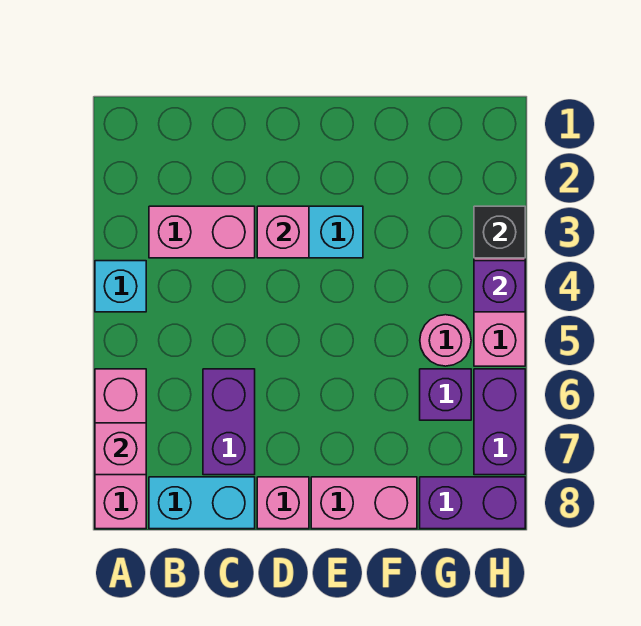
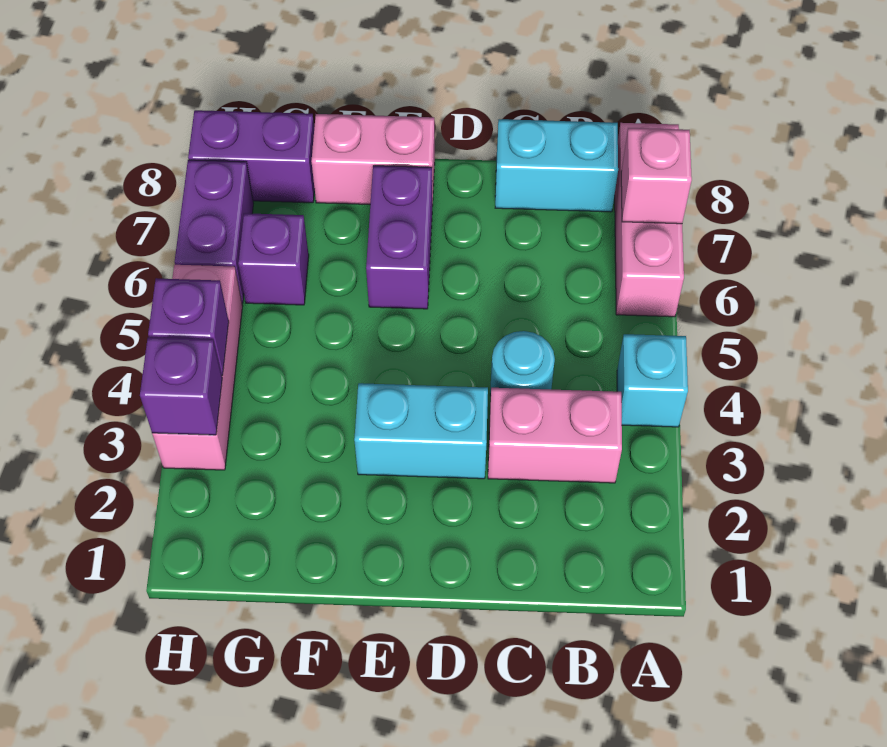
none -> cyan round brick C4 level 1
purple brick C6:C7 level 1 -> purple brick E6:E7 level 1
pink brick D3 level 2 -> none
pink brick D8 level 1 -> none
pink round brick G5 level 1 -> none
black brick H3 level 2 -> purple brick H3 level 2

